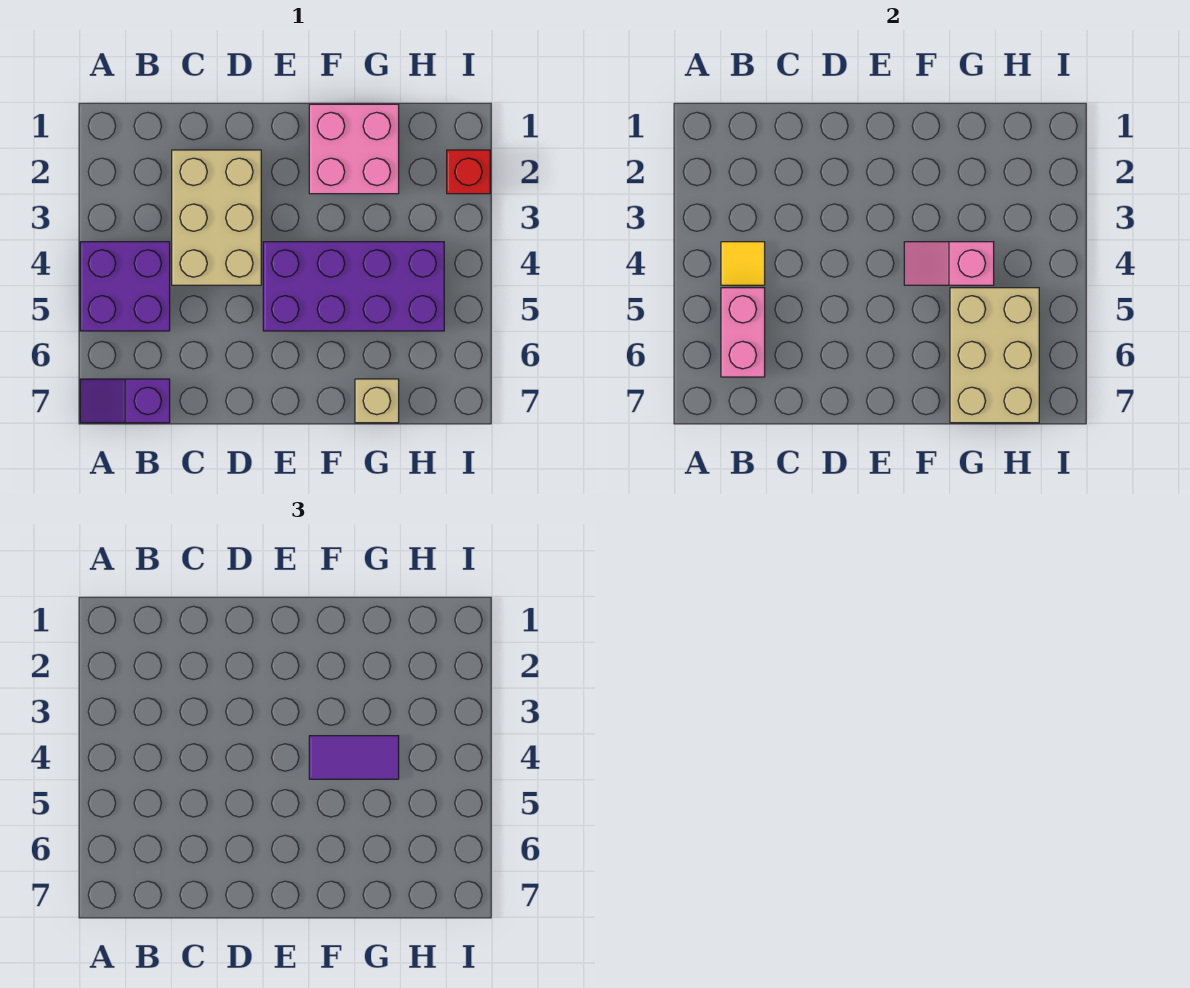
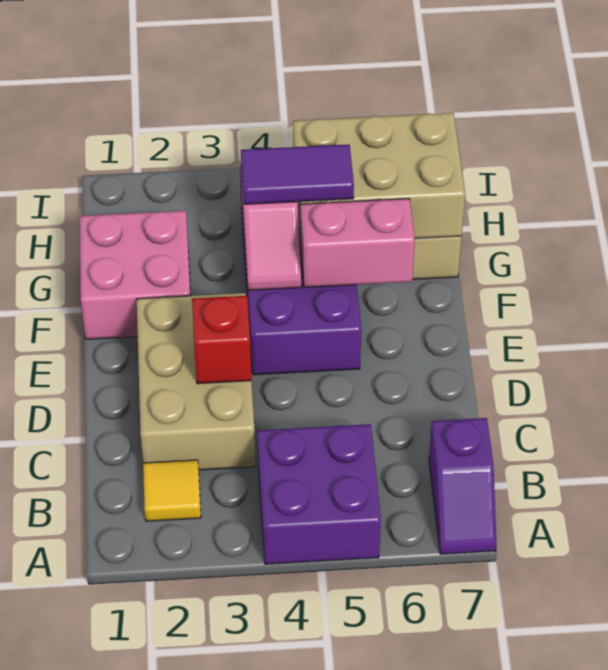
yellow tile B4 level 2 -> yellow tile B2 level 1
pink brick B5:B6 level 2 -> pink brick F5:F6 level 2
tan brick C2:D4 level 1 -> tan brick C2:E3 level 1
purple tile F4:G4 level 3 -> purple tile G4:G5 level 3
red brick I2 level 1 -> red brick D3 level 2

